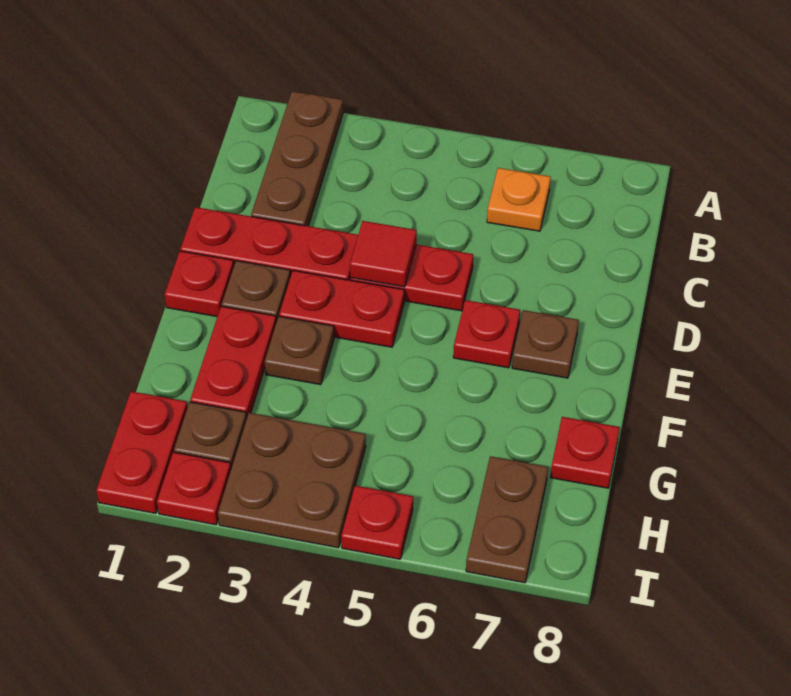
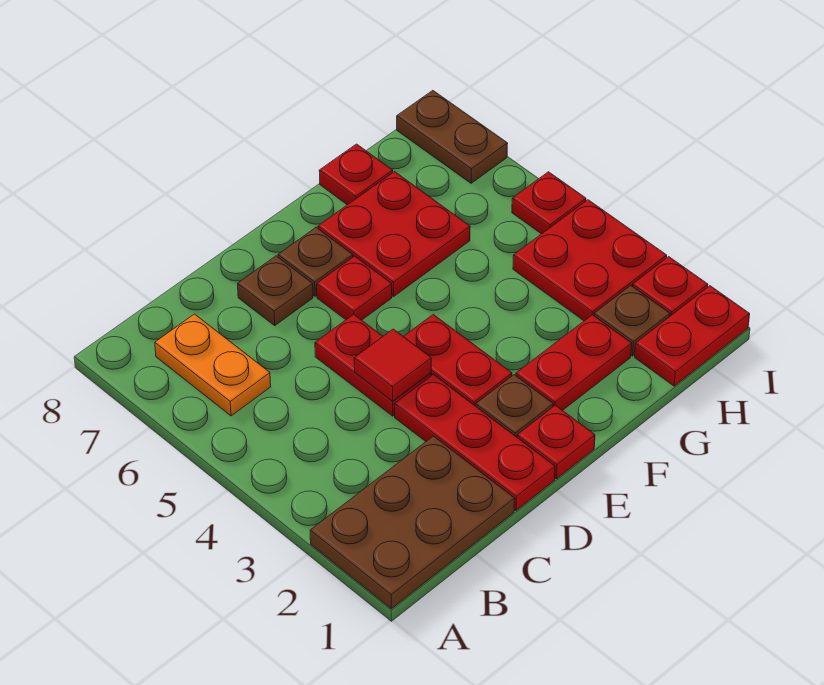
brown plate A2:C2 level 1 -> brown plate A1:C2 level 1
orange plate B6 level 1 -> orange plate B6:B7 level 1
brown plate F3 level 1 -> brown plate D7 level 1
none -> red plate F6:G7 level 1
brown plate H3:I4 level 1 -> red plate H3:I4 level 1
brown plate H7:I7 level 1 -> brown plate I7:I8 level 1

